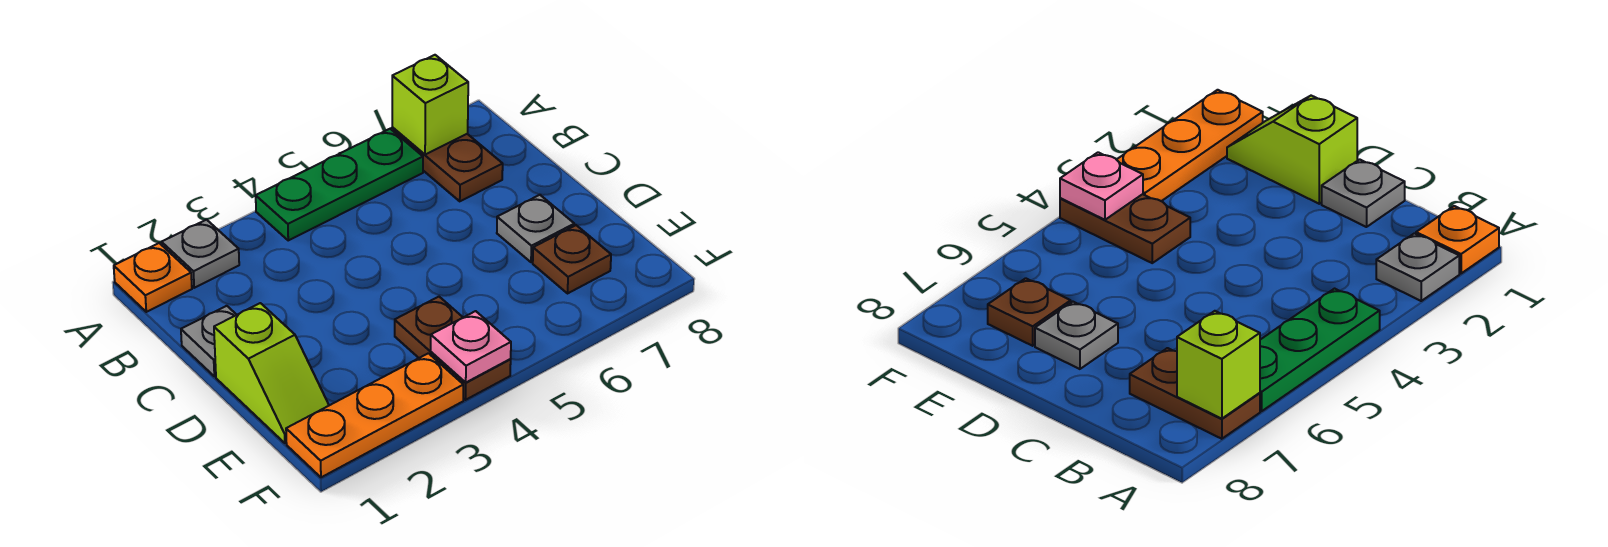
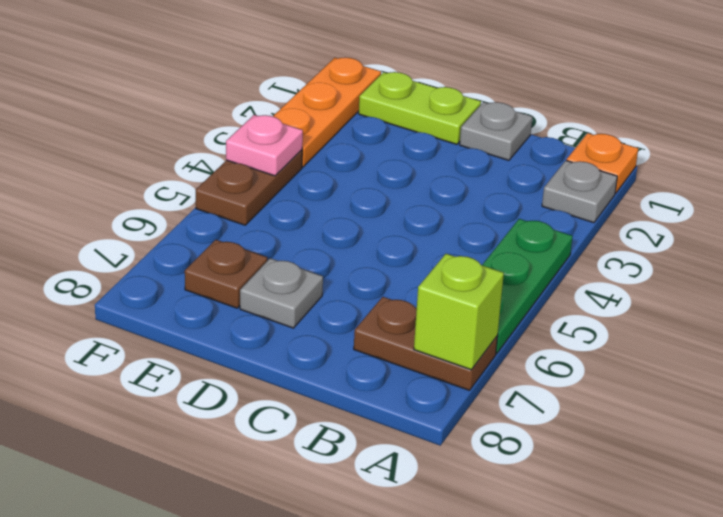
lime slope D1:E1 level 1 top D -> lime plate D1:E1 level 1
brown plate E4:F4 level 1 -> brown plate F4:F5 level 1

